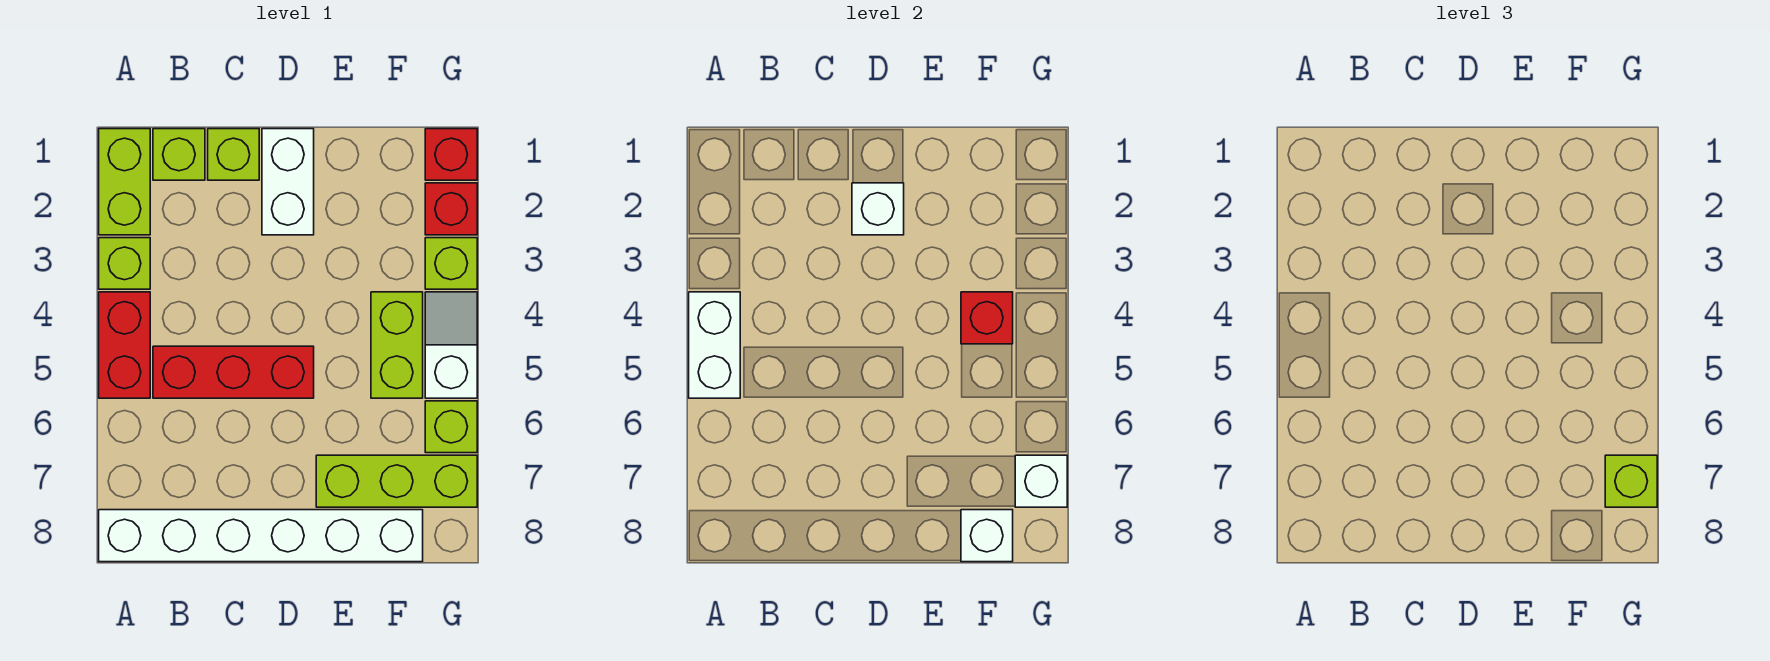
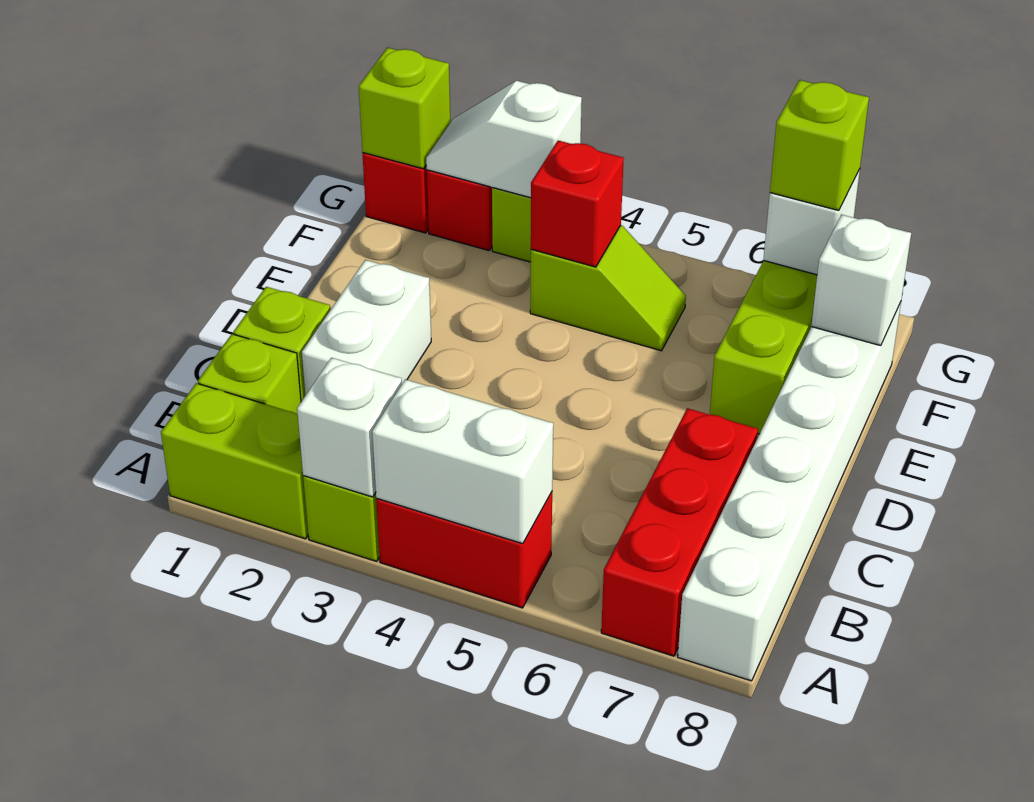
red brick B5:D5 level 1 -> red brick A7:C7 level 1
white brick D1:D2 level 1 -> white brick C2:D2 level 1
white brick D2 level 2 -> white brick A3 level 2
lime brick F4:F5 level 1 -> lime slope F4:F5 level 1 top 4
white slope G4:G5 level 1 top 5 -> white slope G2:G3 level 2 top 3
lime brick G6 level 1 -> lime brick G1 level 2

